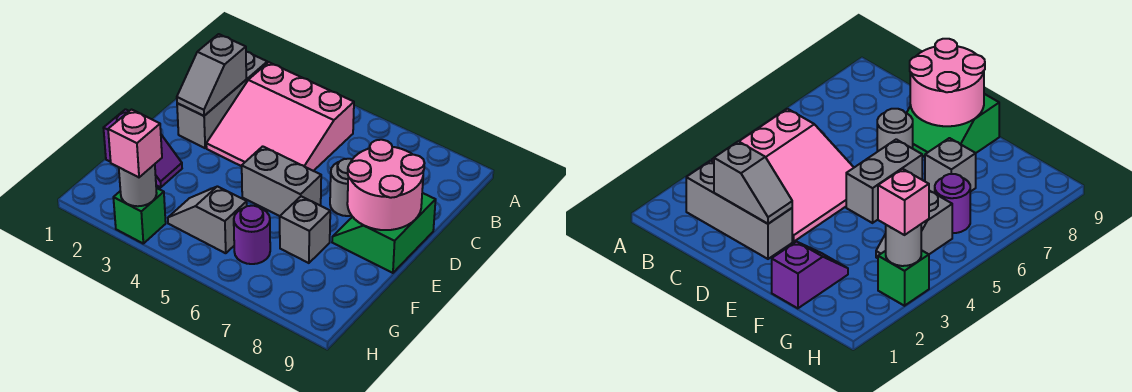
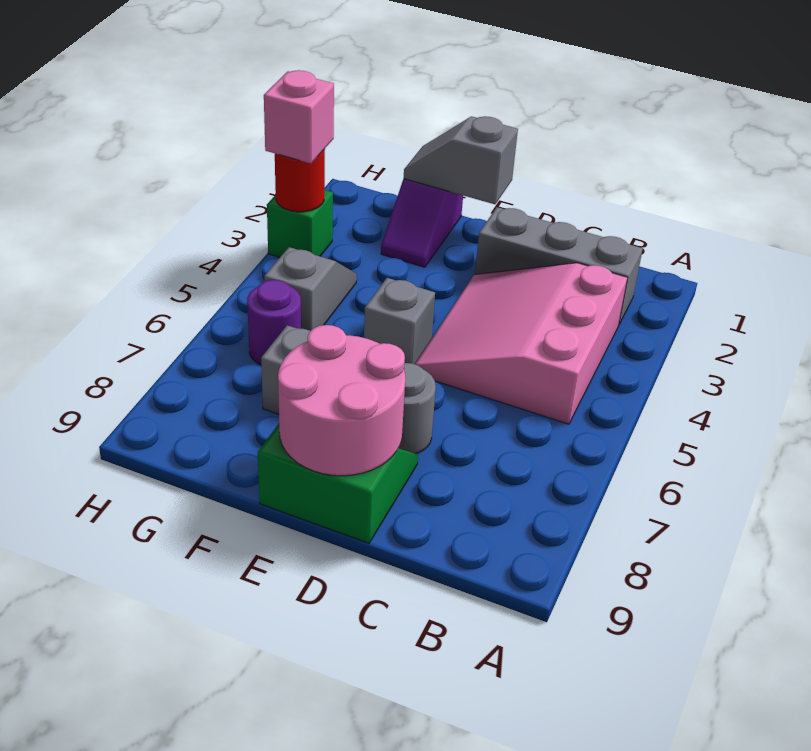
grey slope C2:D2 level 2 top C -> grey slope E1:F1 level 2 top E
grey brick E5:E6 level 1 -> grey brick E5 level 1
grey round brick H3 level 2 -> red round brick H3 level 2

